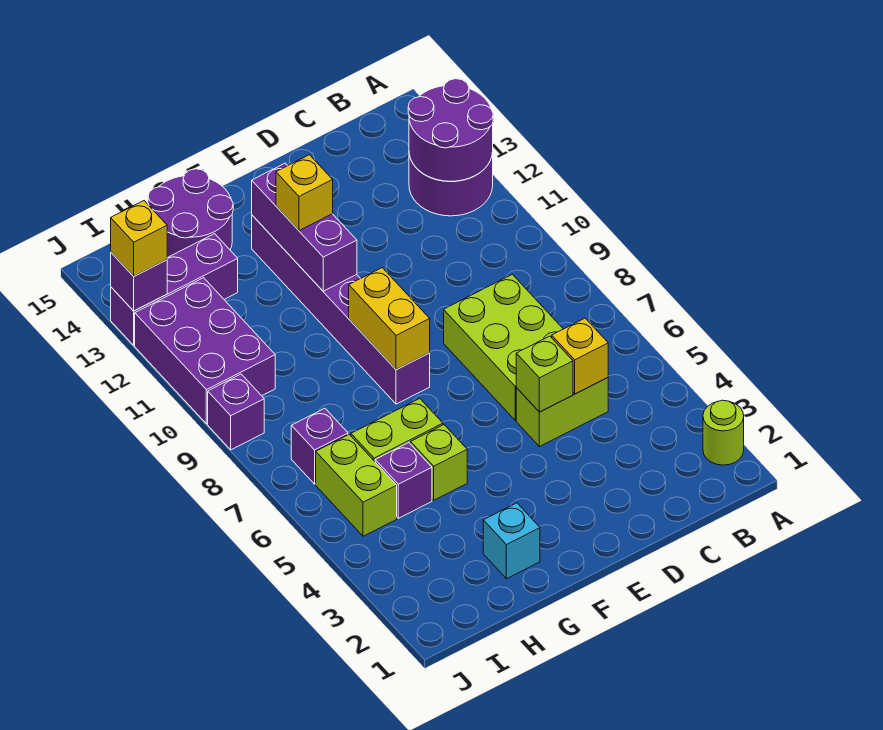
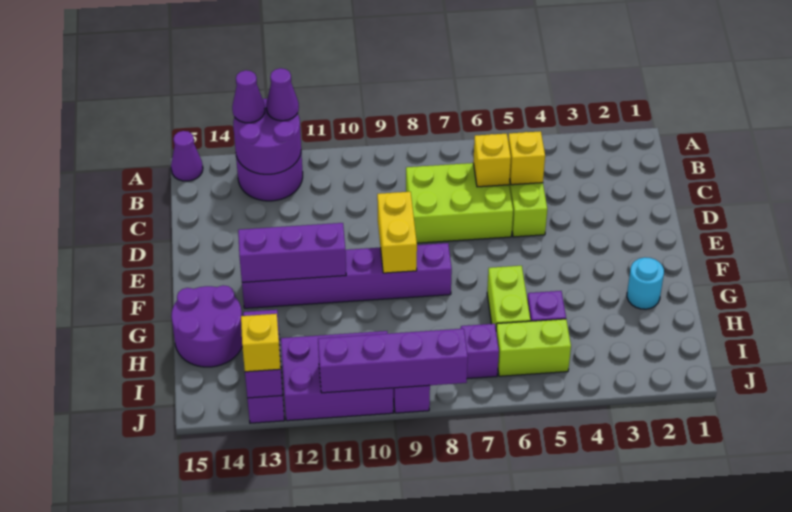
lime round brick A2 level 1 -> none
none -> purple cone A12 level 3
none -> purple cone A13 level 3
none -> purple cone A15 level 1
lime brick D5 level 2 -> none
yellow brick F8:F9 level 2 -> yellow brick E9:F9 level 2
yellow brick F12 level 3 -> yellow brick C6 level 2
cyan brick G2 level 1 -> cyan round brick G2 level 1
lime brick G5 level 1 -> none
none -> purple brick J8:J11 level 2

